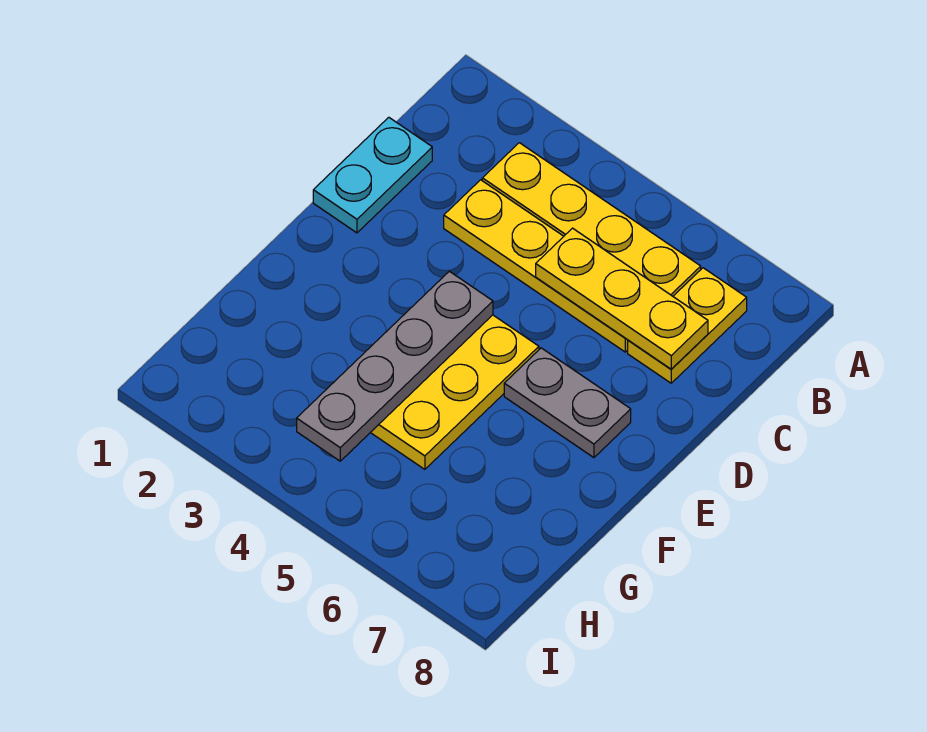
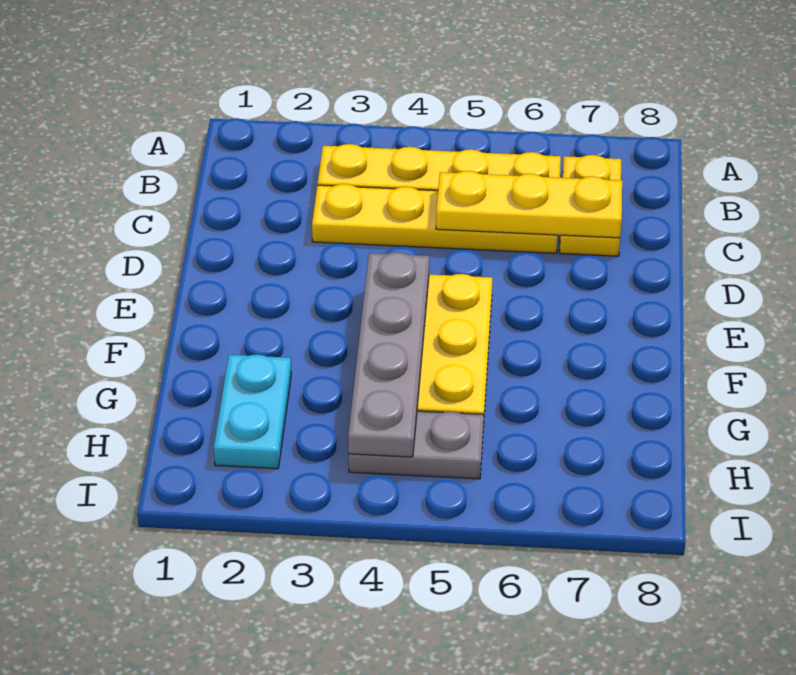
cyan plate C1:D1 level 1 -> cyan plate G2:H2 level 1
grey plate E6:E7 level 1 -> grey plate H4:H5 level 1

